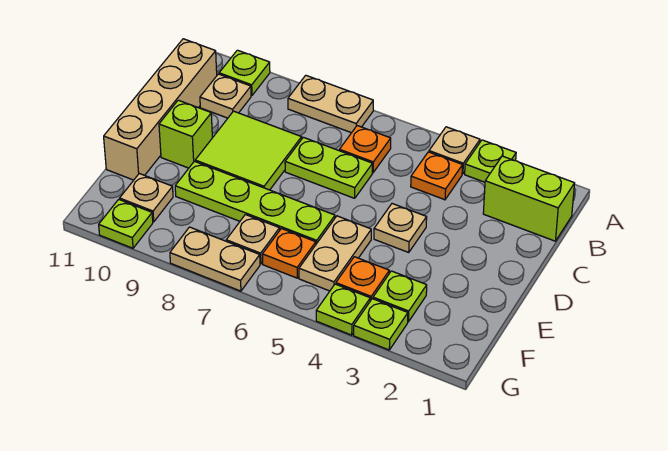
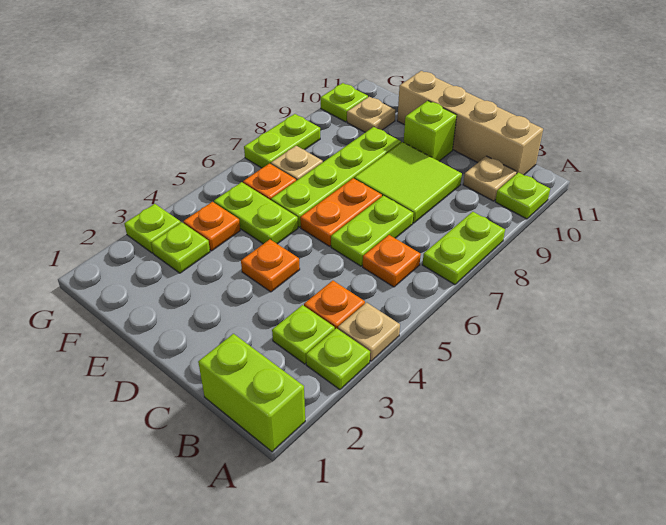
tan plate A7:A8 level 1 -> lime plate A7:A8 level 1
lime brick B1:B2 level 1 -> lime brick A1:B1 level 1
tan plate D4 level 1 -> orange plate D4 level 1
none -> orange plate D6:D7 level 1
tan plate E5:F5 level 1 -> lime plate E5:F5 level 1
lime plate G4 level 1 -> lime plate B3 level 1
tan plate G7:G8 level 1 -> lime plate G7:G8 level 1

